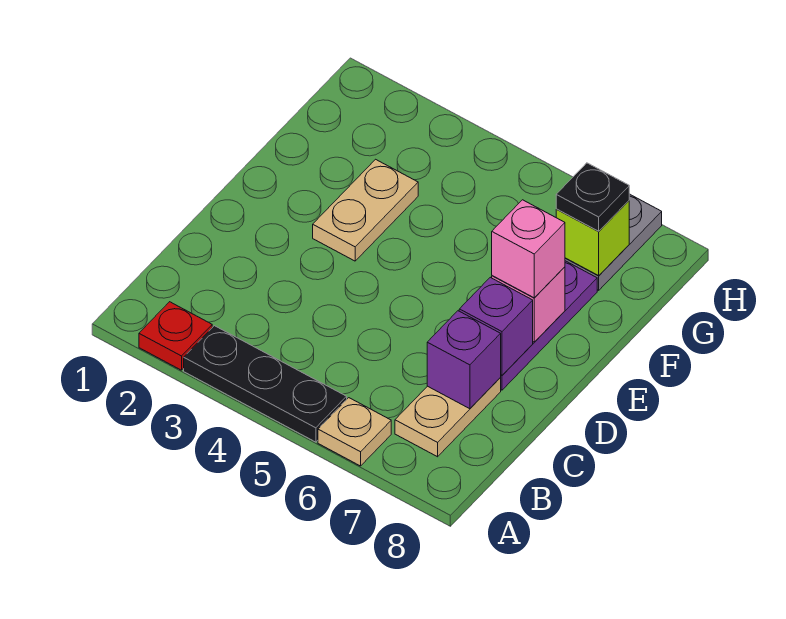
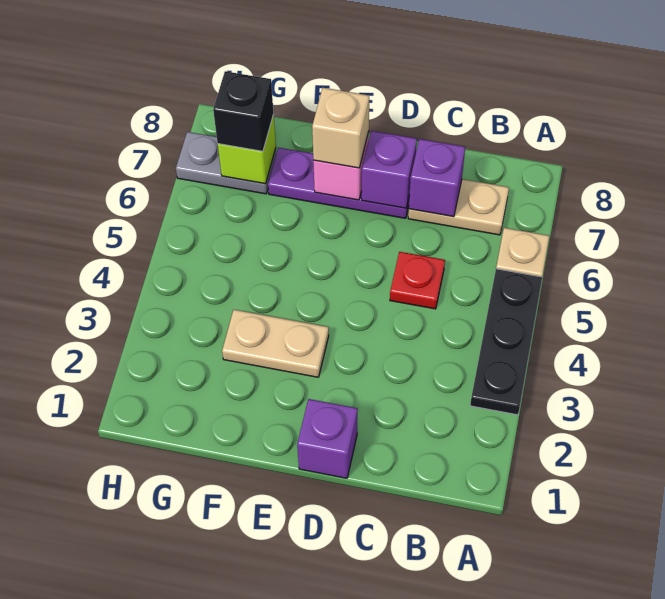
red plate A2 level 1 -> red plate C5 level 1
none -> purple brick D1 level 1
pink brick E7 level 3 -> tan brick E7 level 3
black plate G7 level 3 -> black brick G7 level 3

